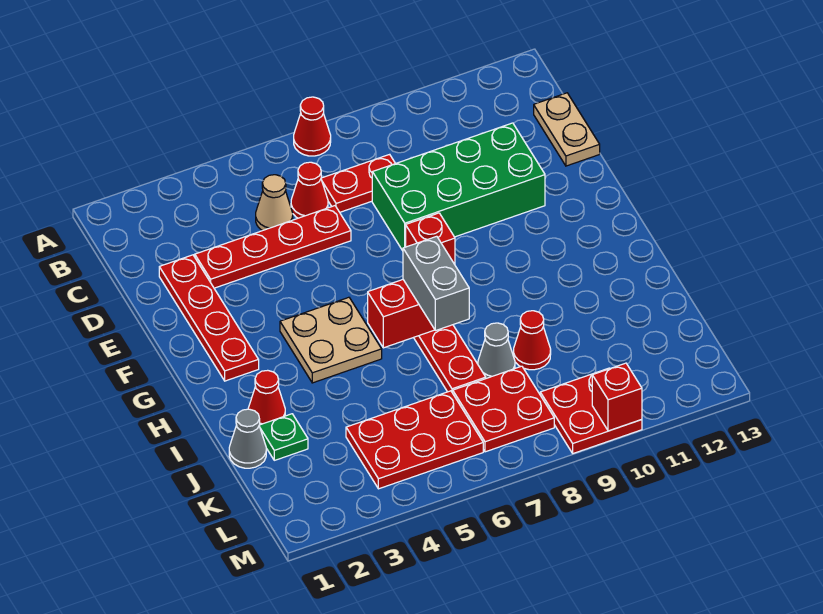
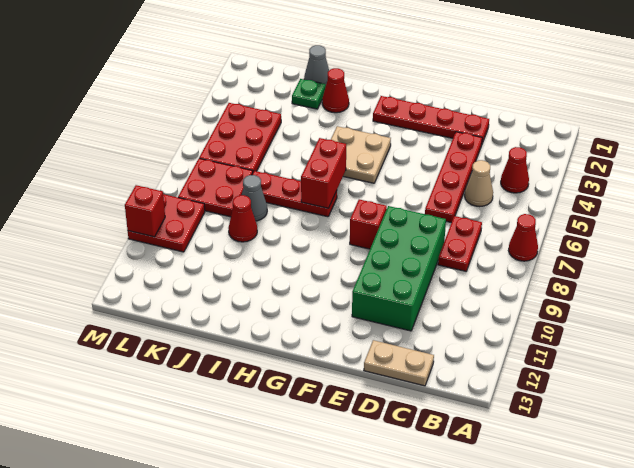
red cone C6 level 1 -> red cone B4 level 1
grey brick H7:I7 level 3 -> none

